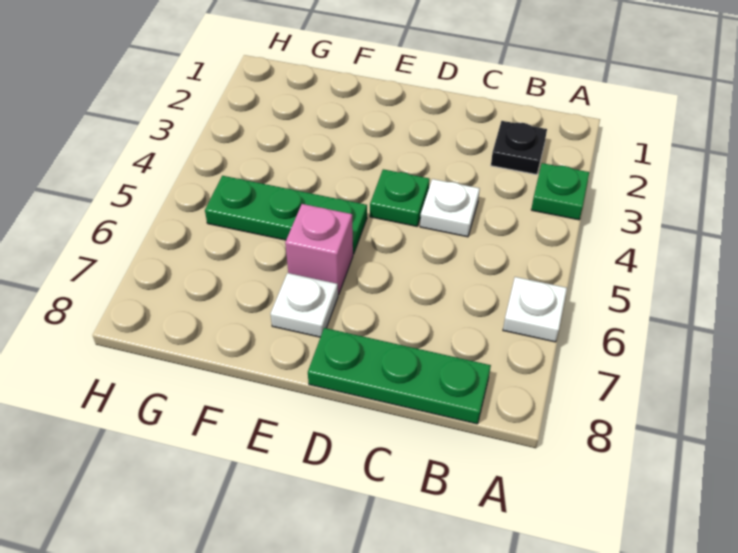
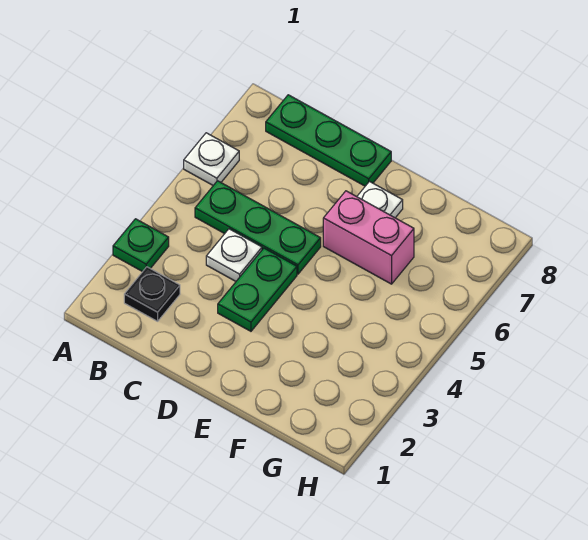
green plate D4 level 1 -> green plate D3:D4 level 1
green plate E5:G5 level 1 -> green plate B5:D5 level 1
pink brick E6 level 1 -> pink brick E6:F6 level 1

